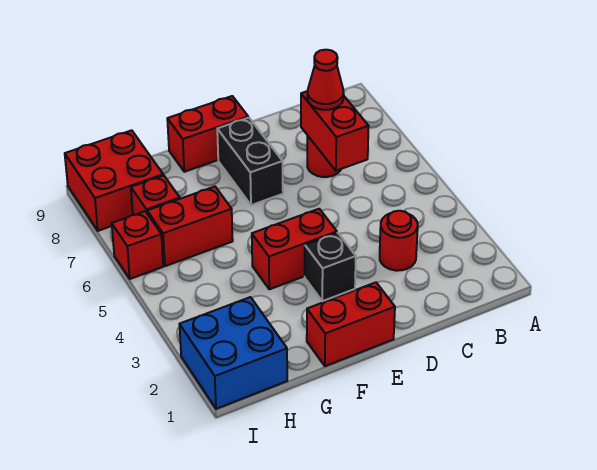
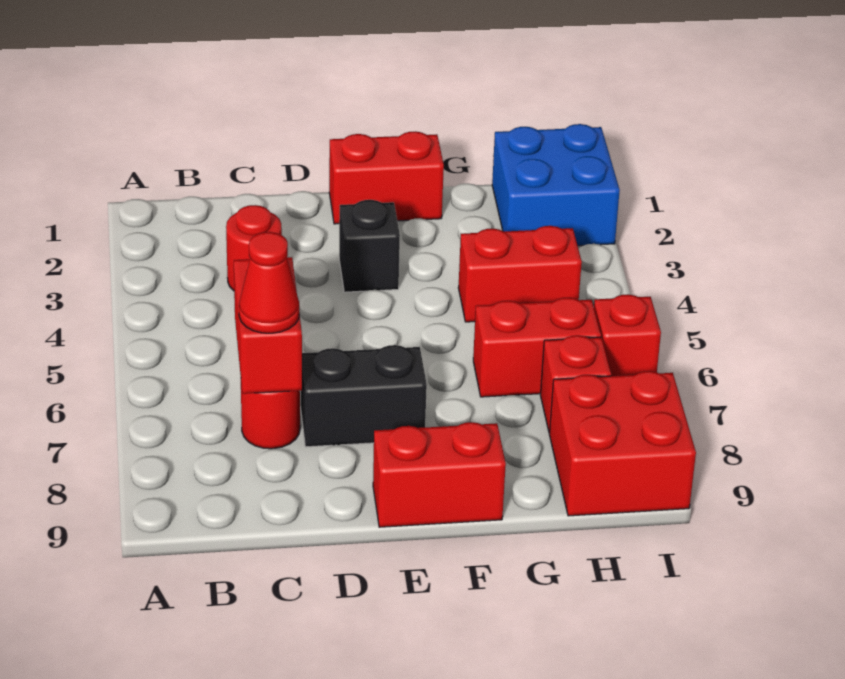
red brick E4:F4 level 1 -> red brick G4:H4 level 1
black brick E7:E8 level 1 -> black brick D7:E7 level 1

